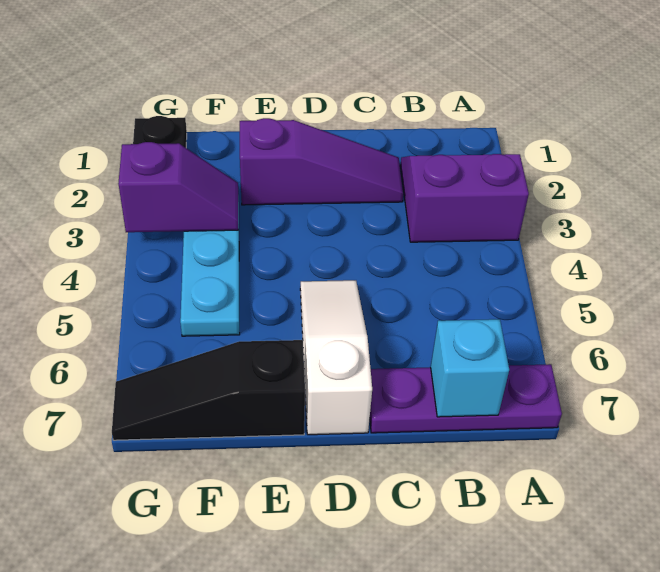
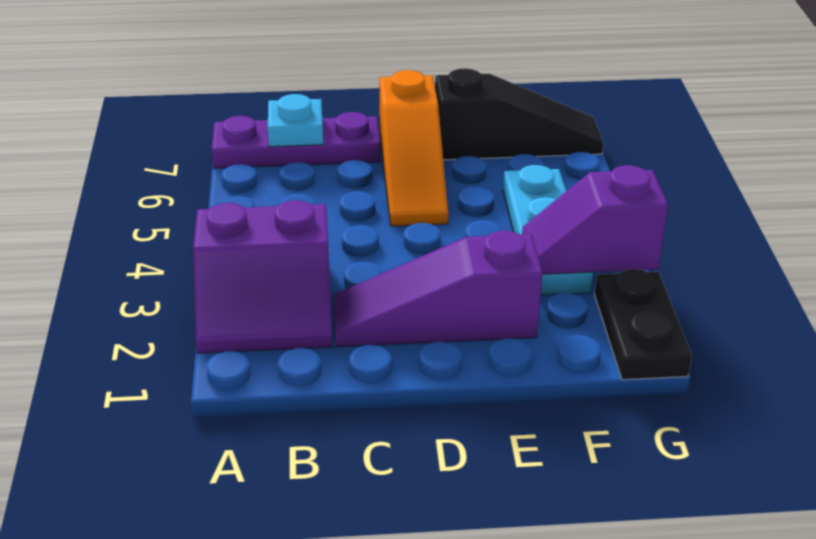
cyan brick B7 level 2 -> cyan plate B7 level 2
white slope D5:D7 level 1 top 7 -> orange slope D5:D7 level 1 top 7

